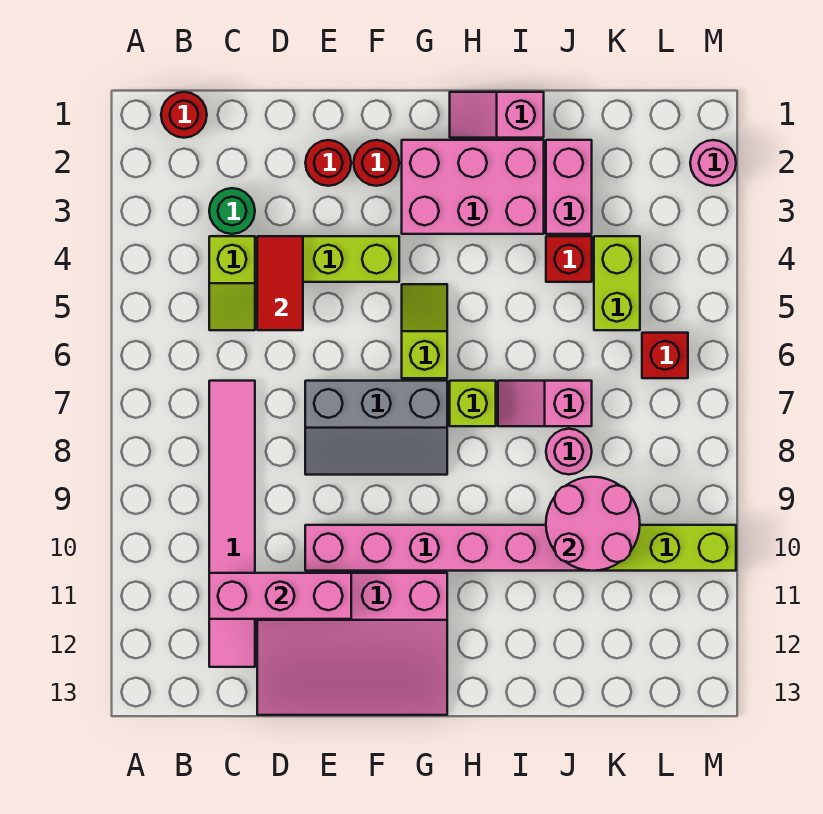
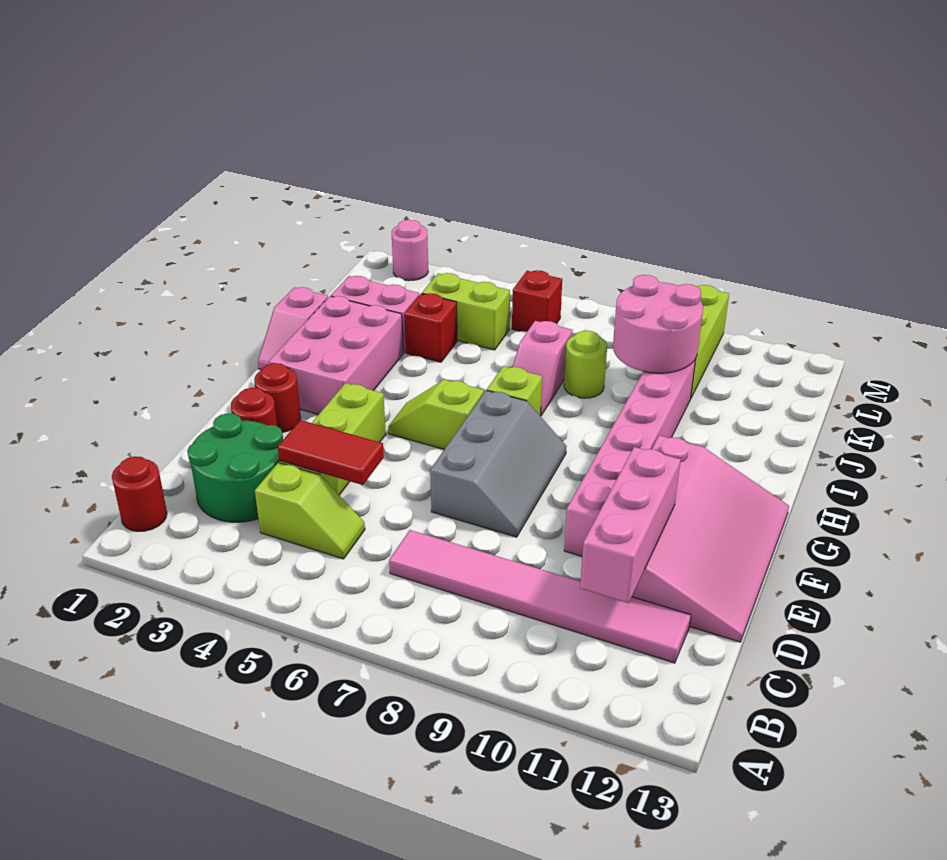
green round brick C3 level 1 -> green round brick C2:D3 level 1
pink round brick J8 level 1 -> lime round brick J8 level 1

